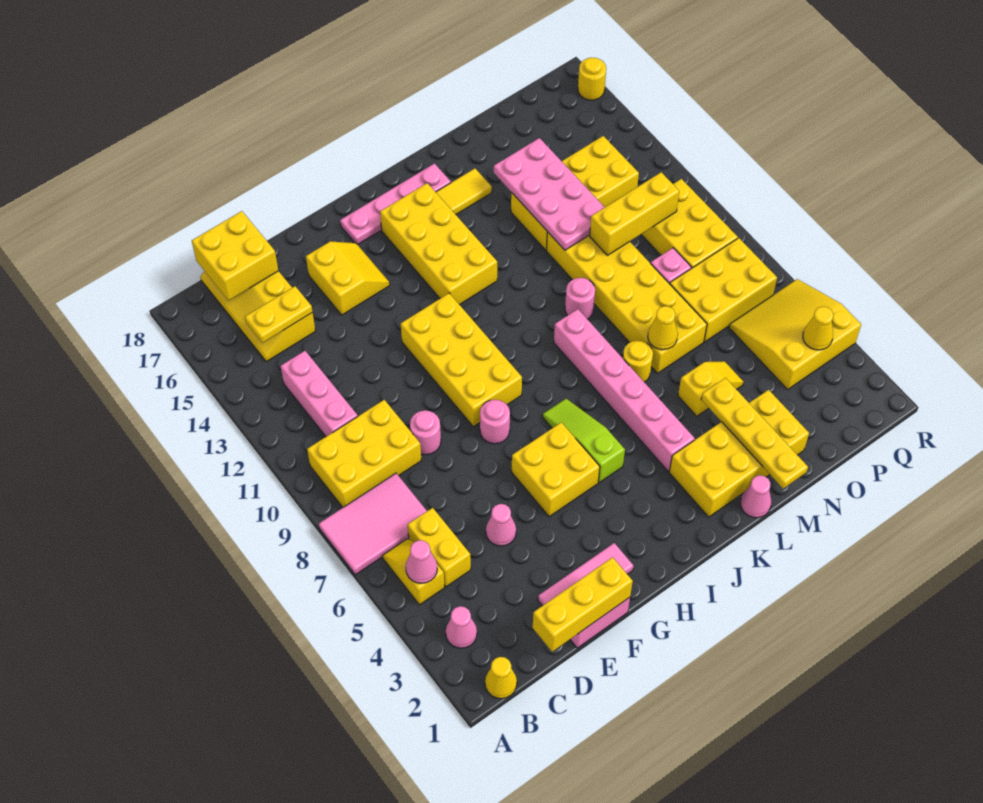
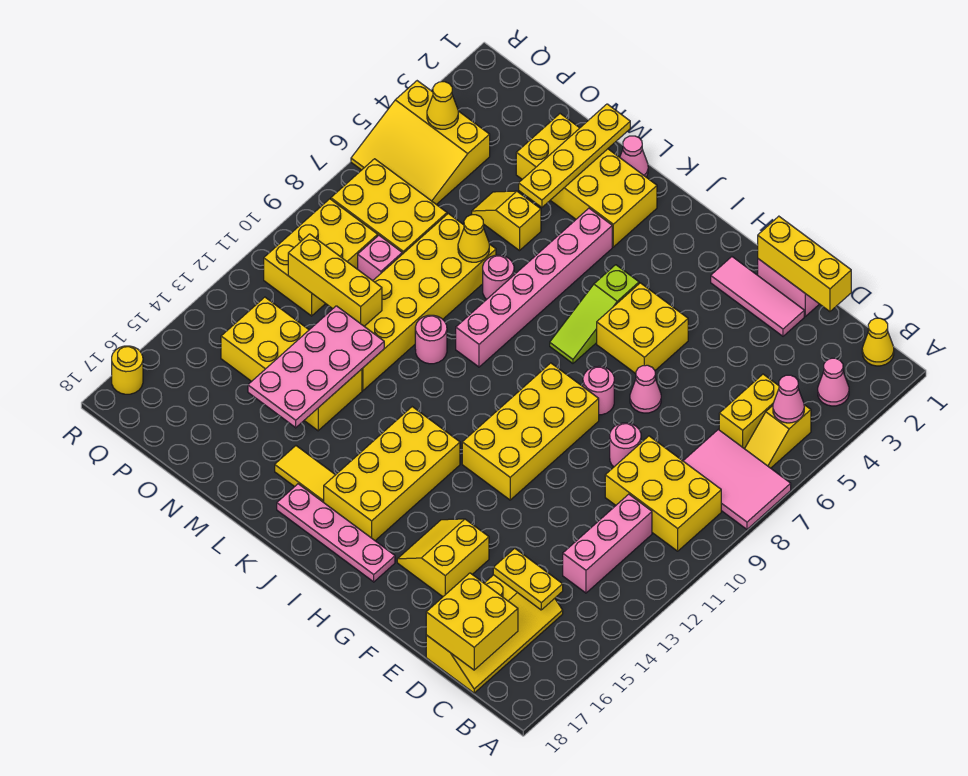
pink cone E5 level 1 -> pink cone F7 level 1
yellow round brick L7 level 1 -> pink round brick L7 level 1

